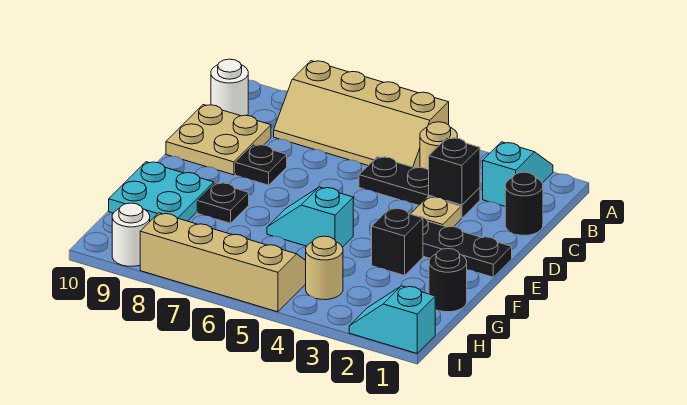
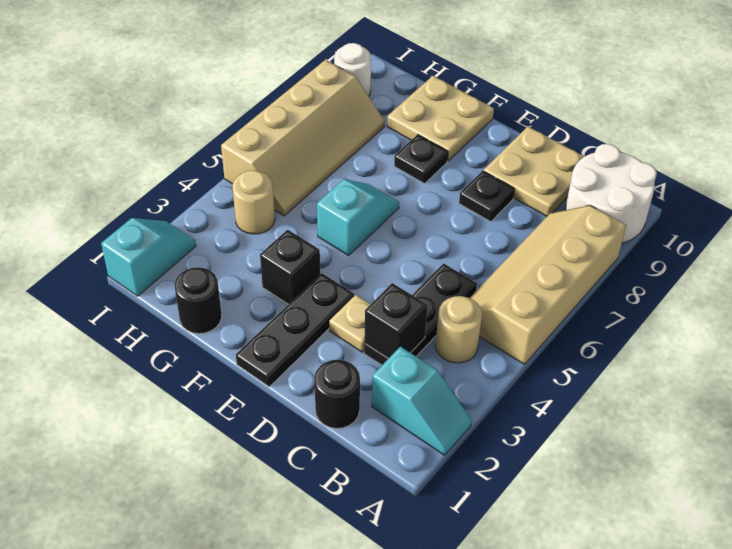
white round brick B10 level 1 -> white round brick A9:B10 level 1
cyan plate F9:G10 level 1 -> tan plate F9:G10 level 1

